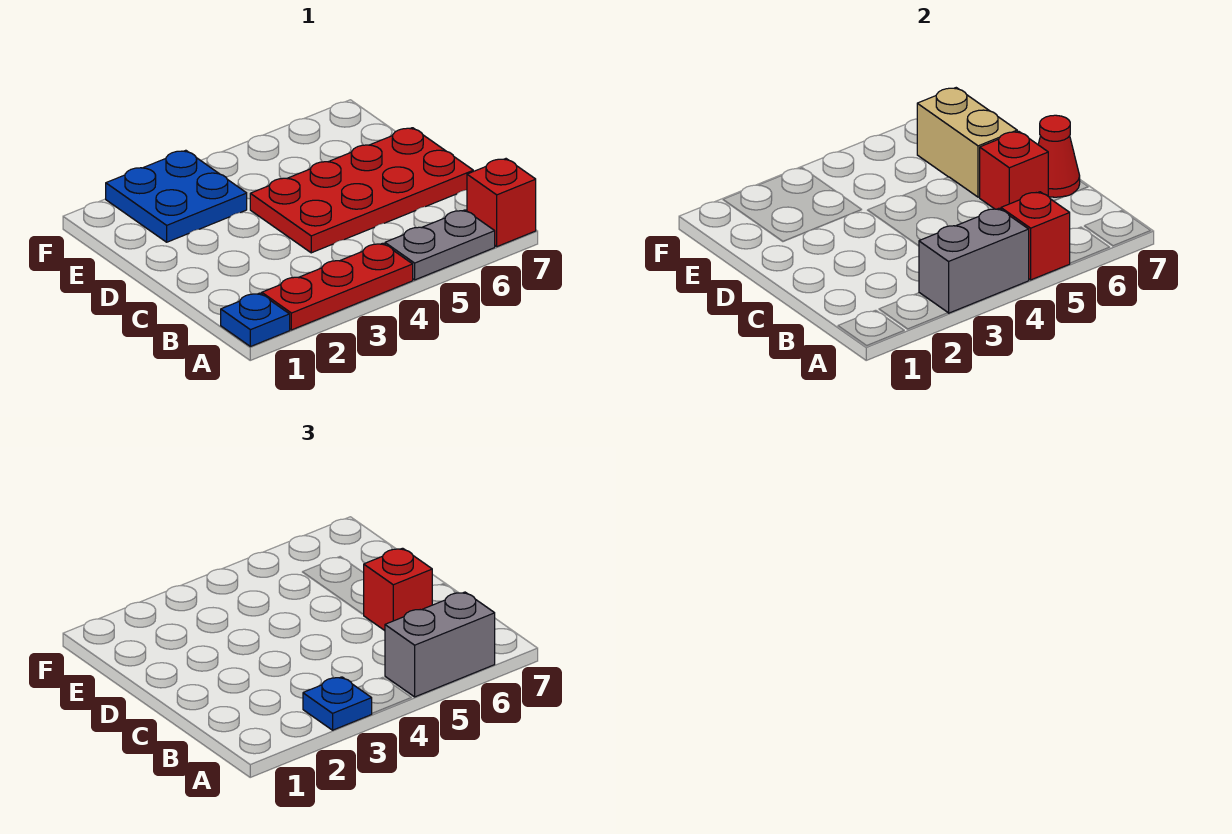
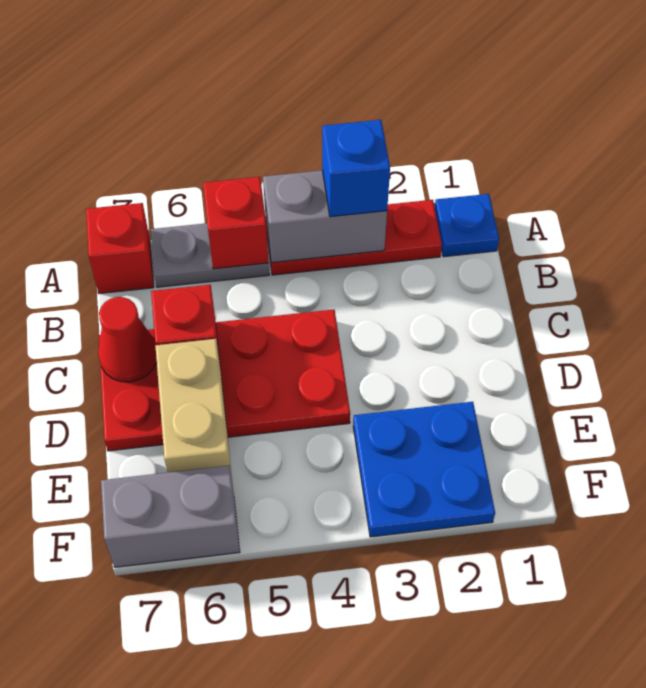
blue plate A3 level 3 -> blue brick A3 level 3
grey brick A5:A6 level 3 -> grey brick F6:F7 level 1
red brick C6 level 3 -> none

